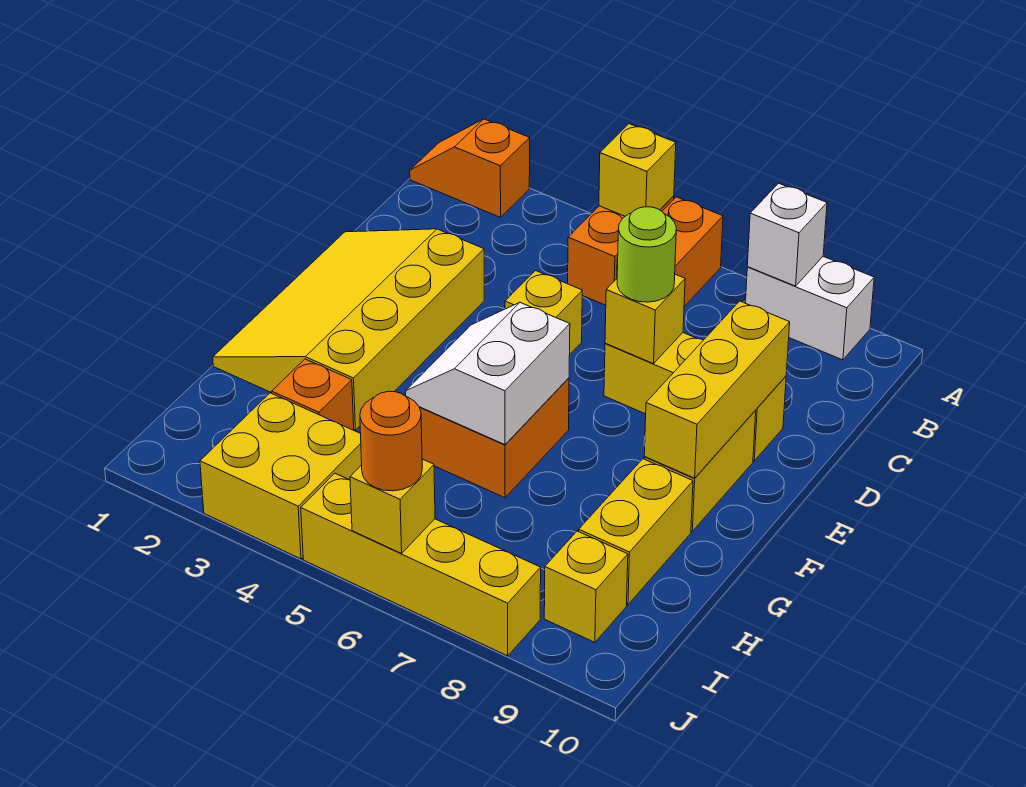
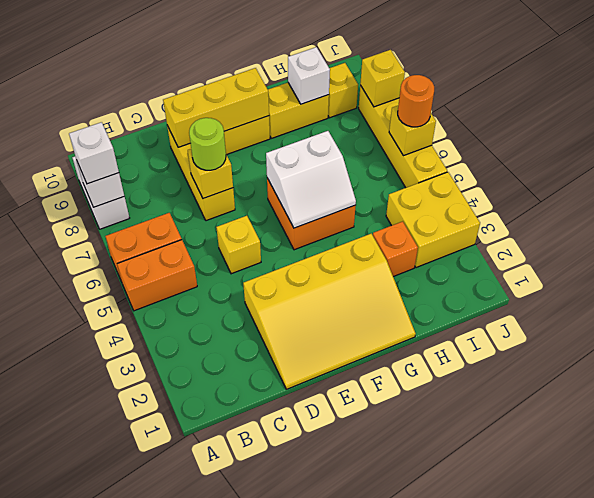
orange slope A1:A2 level 1 top 2 -> none
yellow brick A5 level 2 -> yellow brick J8 level 2
none -> white brick A8 level 3
none -> white brick H9 level 2

